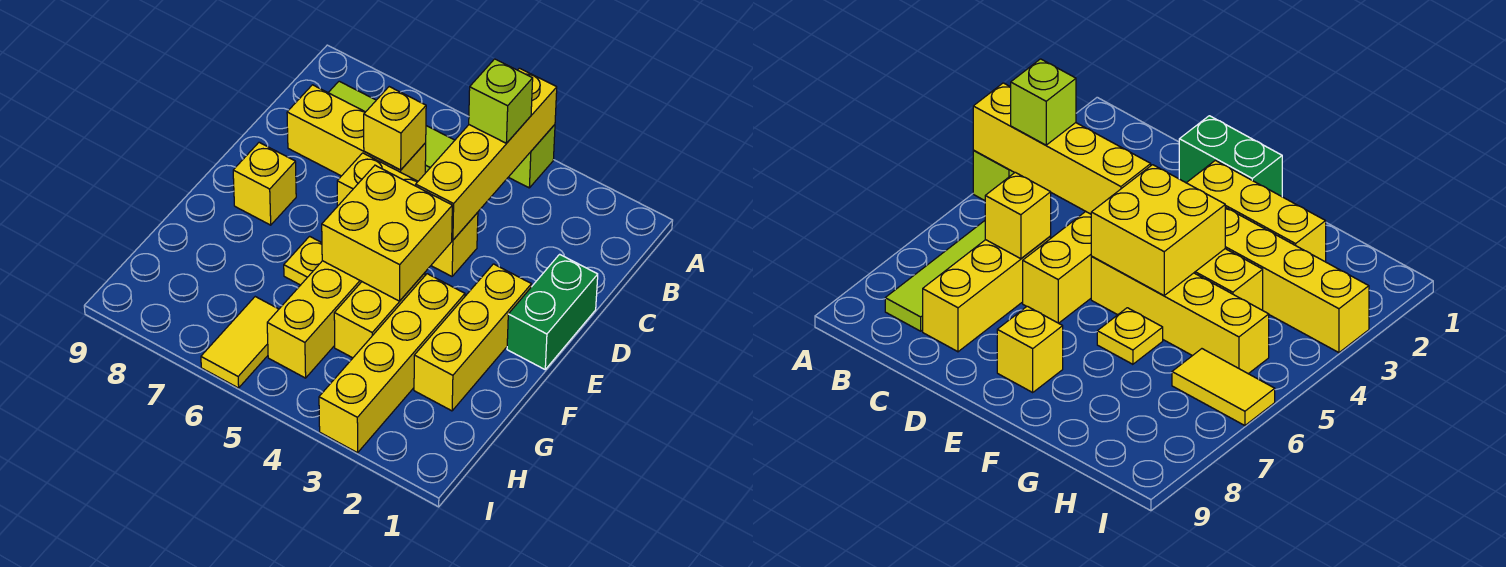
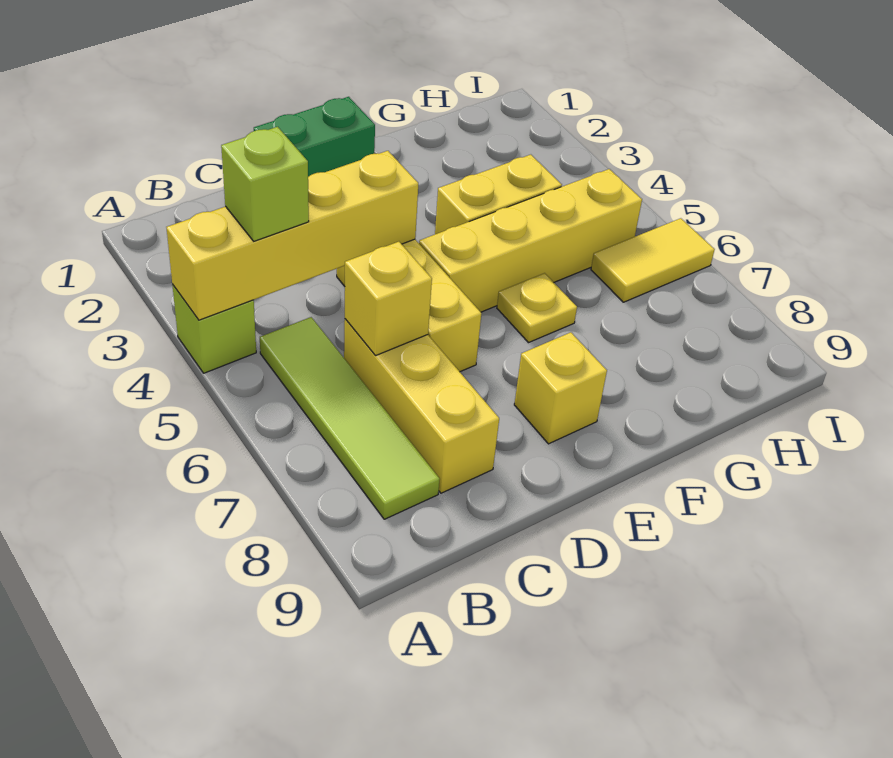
yellow brick E2:G2 level 1 -> none
yellow brick E4:F5 level 2 -> none
yellow brick F3:I3 level 1 -> none

